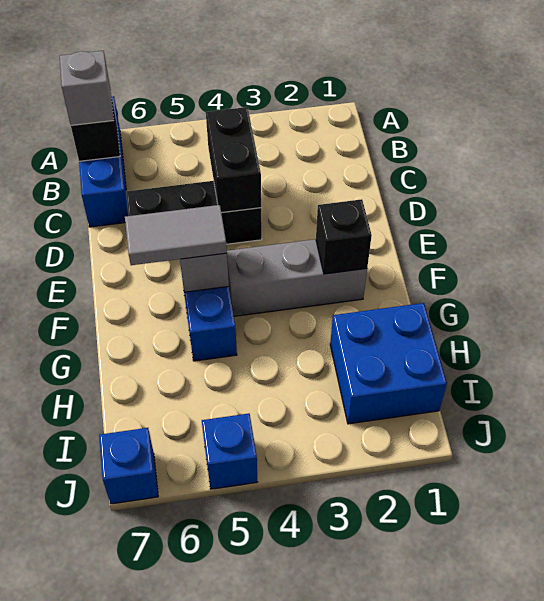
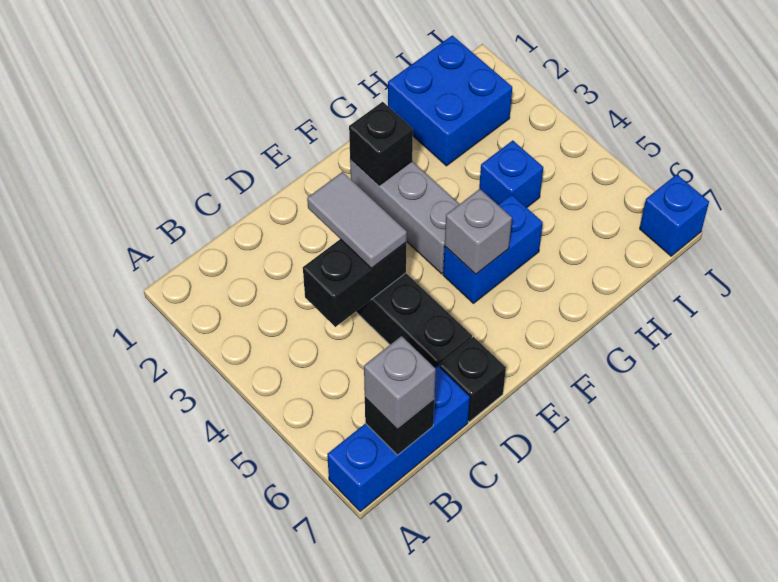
none -> black brick D7 level 1
grey tile F5:F6 level 3 -> grey tile D3:D4 level 3
blue brick J5 level 1 -> blue brick H4 level 1

